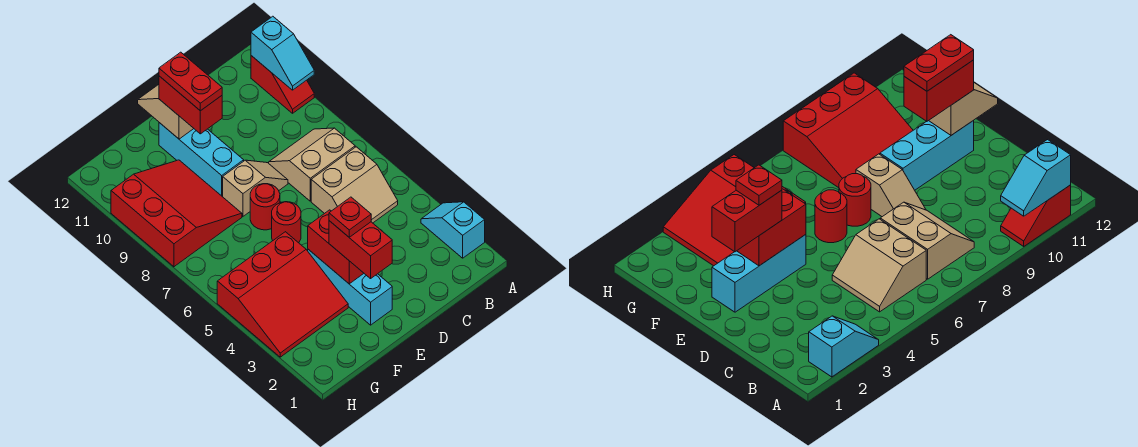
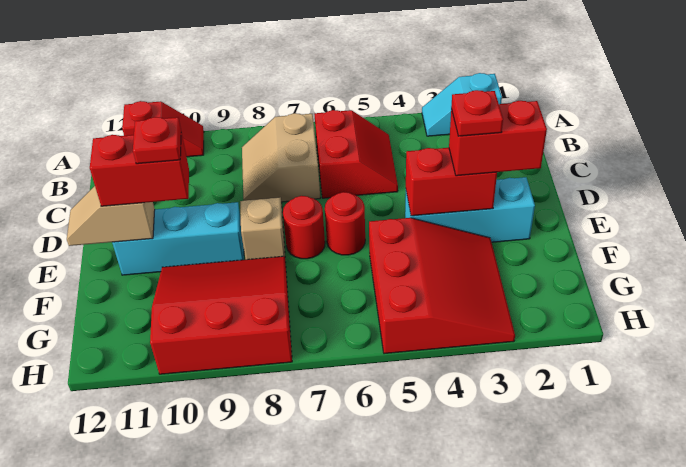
cyan slope A10:A11 level 2 top 11 -> none
tan slope B5:C6 level 1 top 6 -> red slope B5:C6 level 1 top 6
red plate E10:E11 level 4 -> red plate E10 level 4

